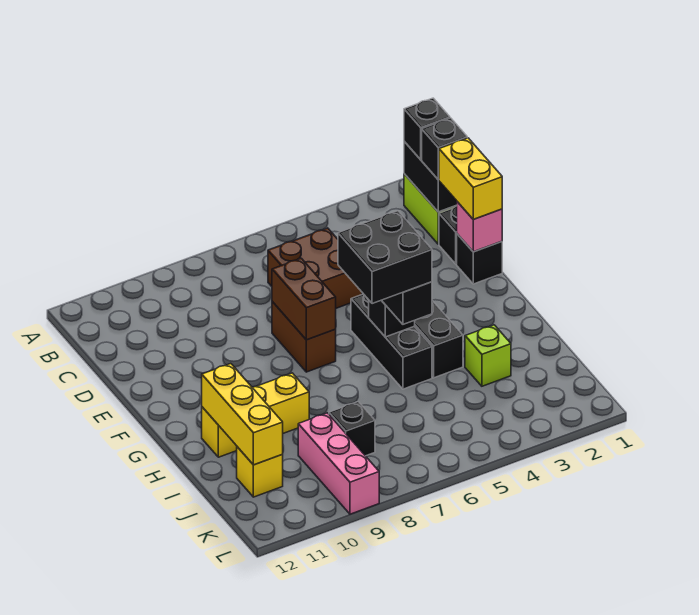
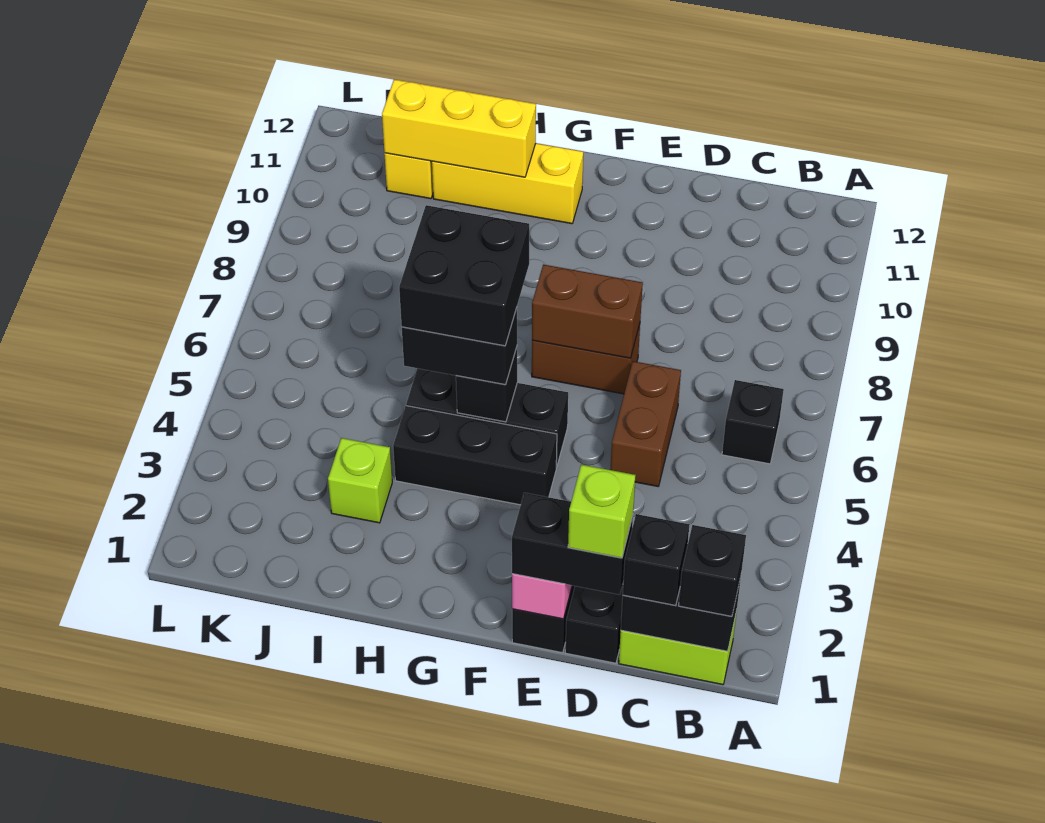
brown brick C5:D6 level 1 -> brown brick D5:D6 level 1
yellow brick D1:E1 level 3 -> black brick D1:E1 level 3
none -> lime brick D1 level 4
yellow brick H9:H11 level 1 -> yellow brick G11:I11 level 1
black brick J8 level 1 -> black brick B6 level 1
pink brick J9:L9 level 1 -> none

